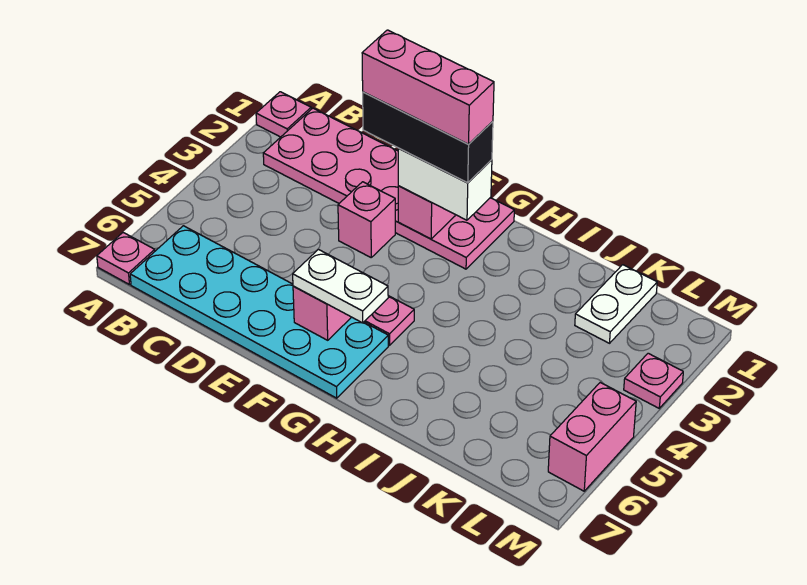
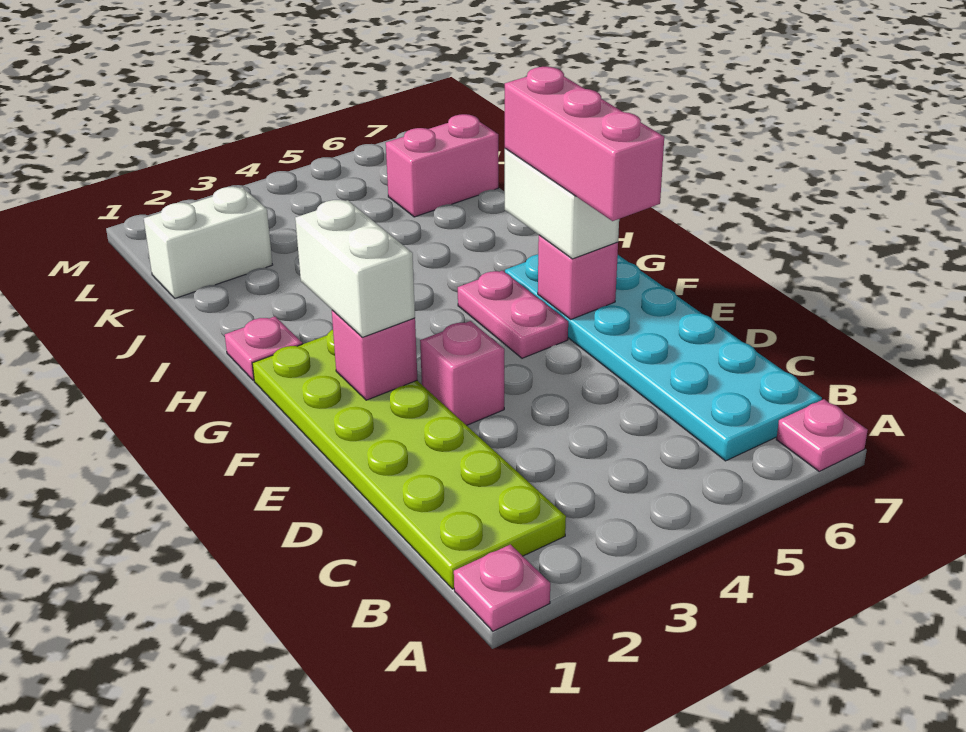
pink plate B1:G2 level 1 -> lime plate B1:G2 level 1
black brick E2:G2 level 4 -> none
pink brick E2:G2 level 5 -> pink brick E6:G6 level 4
white plate F6:G6 level 3 -> white brick F6:G6 level 3
white plate K1:K2 level 1 -> white brick K1:K2 level 1
pink plate M3 level 1 -> pink plate H1 level 1
pink brick M5:M6 level 1 -> pink brick K6:K7 level 1

